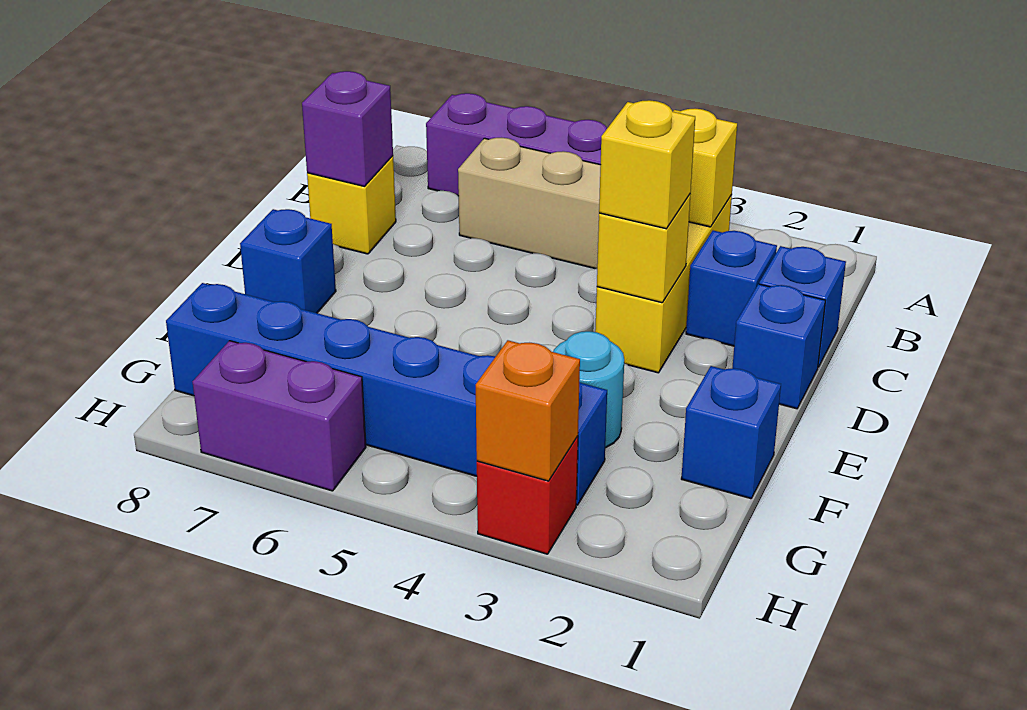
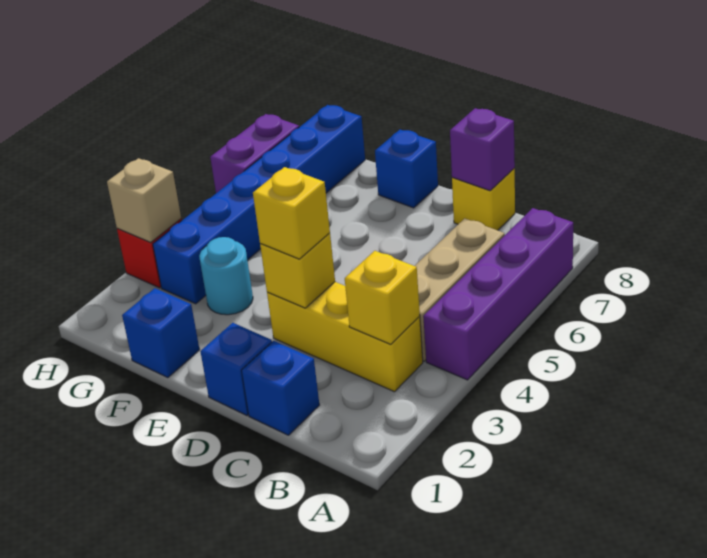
blue brick C2 level 1 -> none
orange brick H3 level 2 -> tan brick H3 level 2

